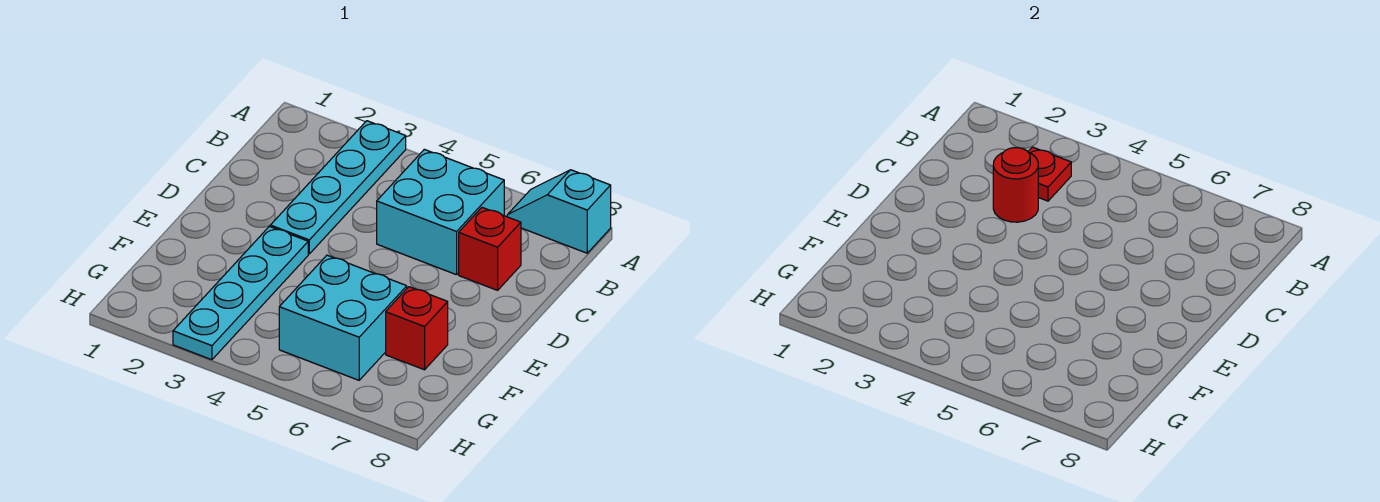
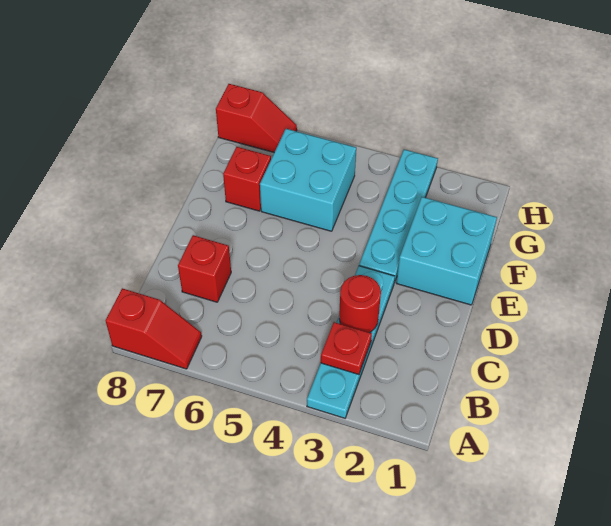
cyan slope A7:A8 level 1 top 8 -> red slope A7:A8 level 1 top 8
cyan brick B5:C6 level 1 -> cyan brick E1:F2 level 1
none -> red slope H7:H8 level 1 top 8

